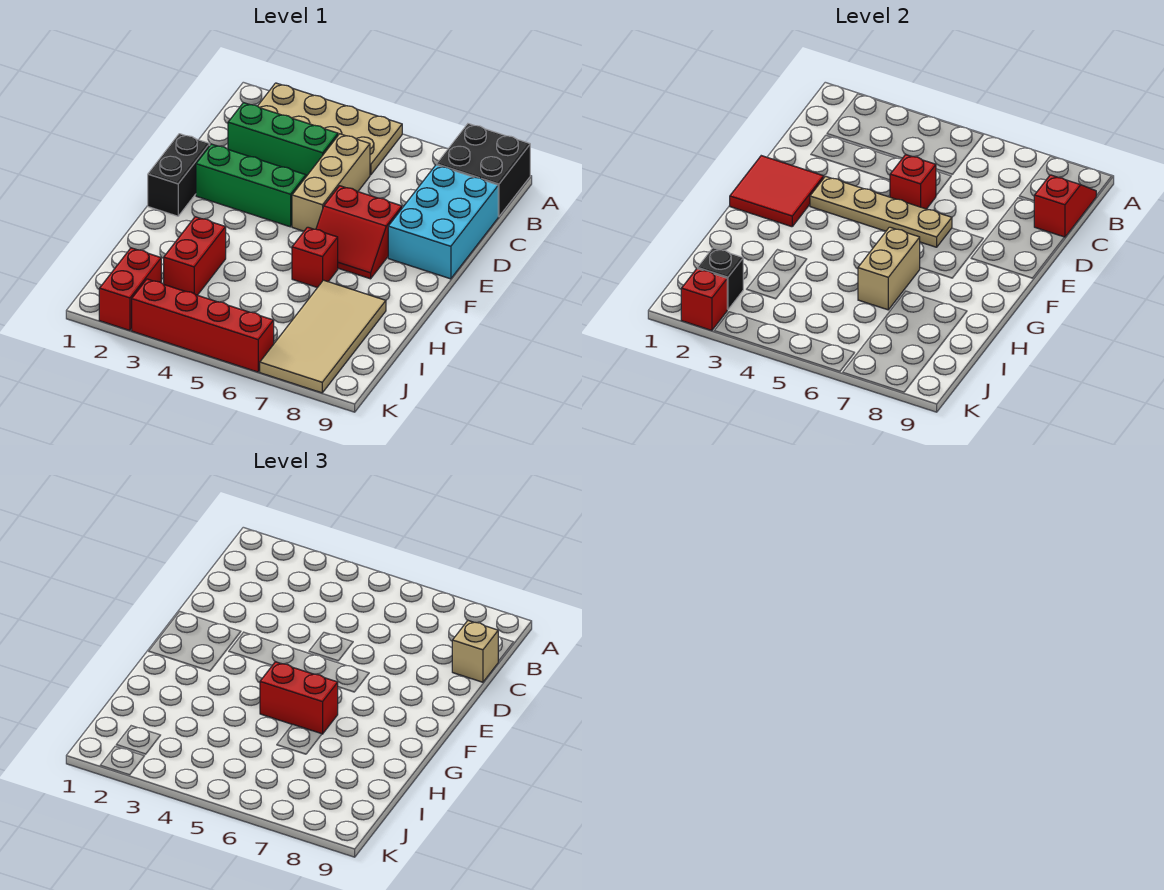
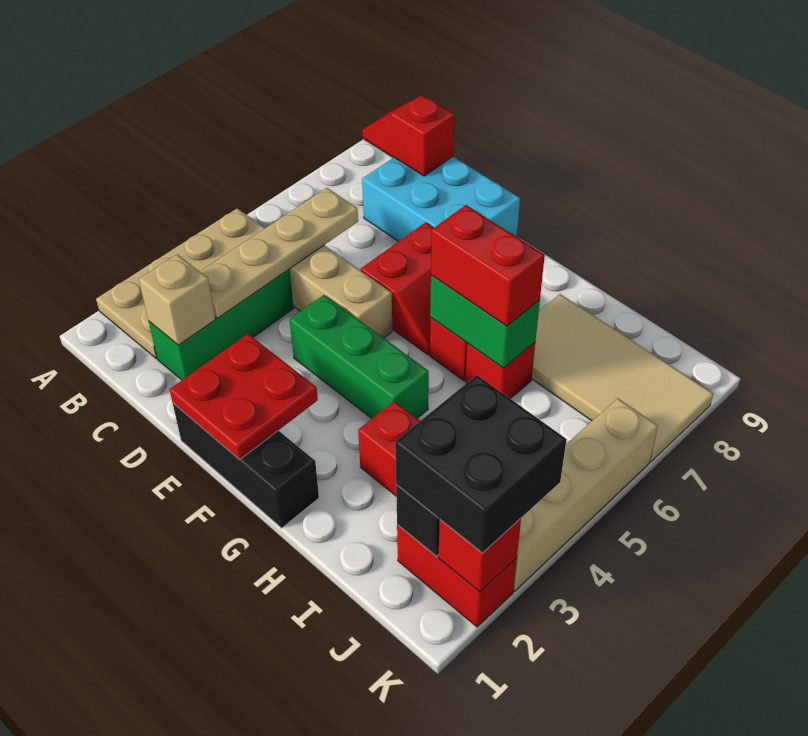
black brick A8:B9 level 1 -> black brick J2:K3 level 3
tan brick C9 level 3 -> tan brick C2 level 2
red brick D5 level 2 -> red brick H6 level 1
black brick E1:F1 level 1 -> black brick E1:G1 level 1
red tile E1:F2 level 2 -> red plate E1:F2 level 2
green brick E2:E4 level 1 -> green brick E4:G4 level 1
tan plate E3:E6 level 2 -> tan plate C3:C6 level 2
red brick G5:G6 level 3 -> red brick G6:H6 level 3
tan brick G6:H6 level 2 -> green brick G6:H6 level 2
red brick K3:K6 level 1 -> tan brick K3:K6 level 1

